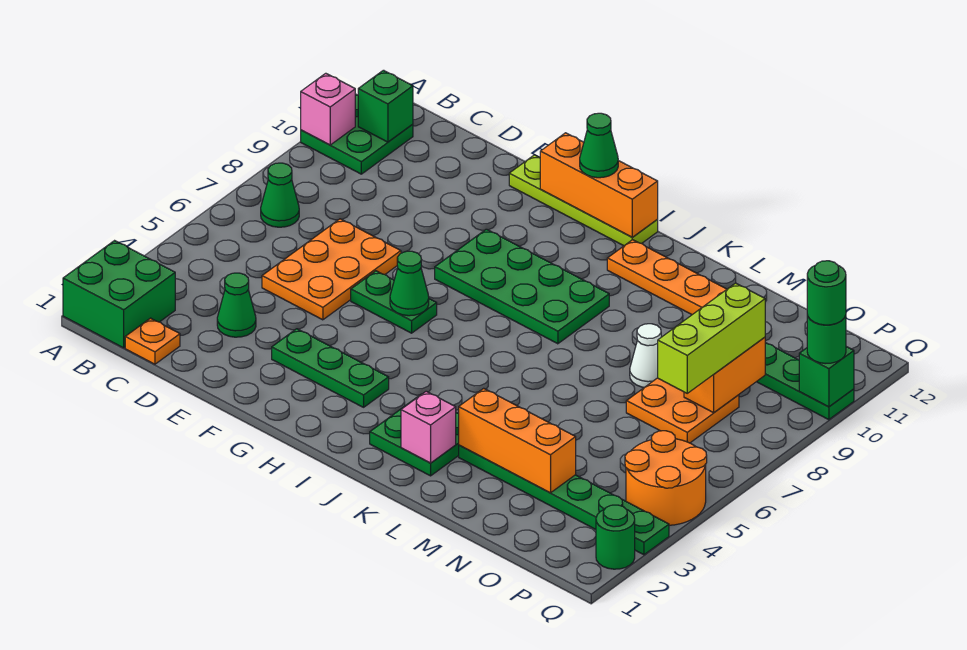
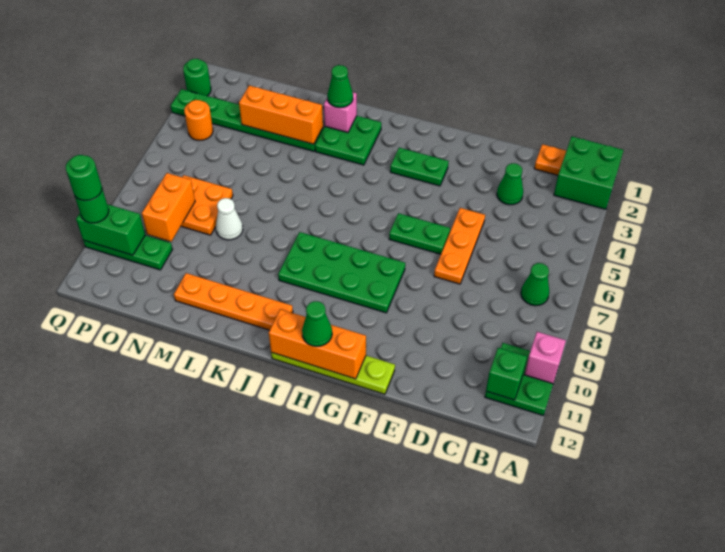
orange plate D5:E7 level 1 -> orange plate E5:E7 level 1
green plate F3:H3 level 1 -> green plate G3:H3 level 1
green cone G6 level 2 -> green cone K2 level 3
lime brick O7:O9 level 3 -> none
orange round brick P4:Q5 level 1 -> orange round brick P4 level 1
green brick Q10 level 2 -> green brick P10:Q10 level 2

